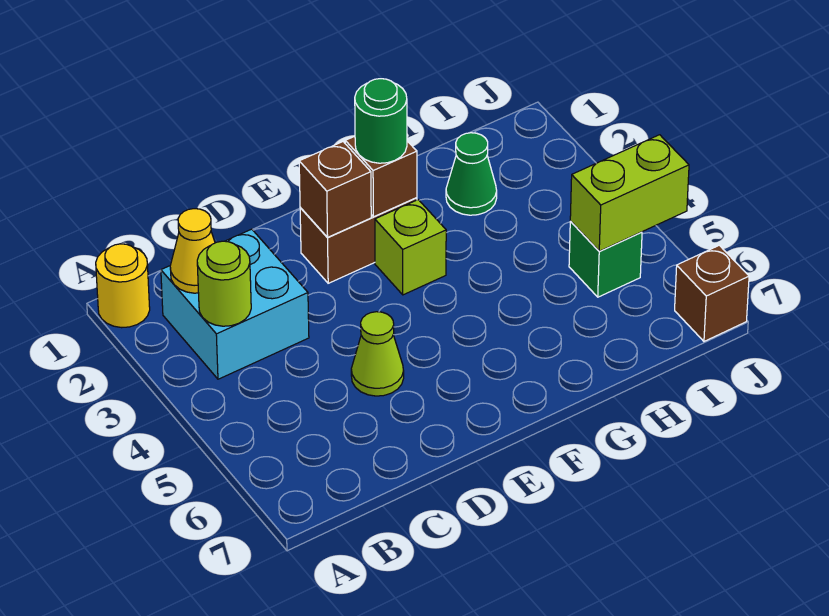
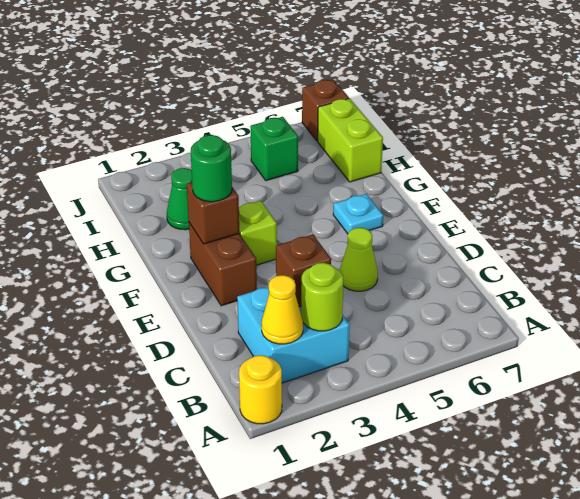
brown brick E2 level 2 -> brown brick C3 level 2
none -> cyan plate F6 level 1
lime brick I5:J5 level 2 -> lime brick H7:I7 level 1

